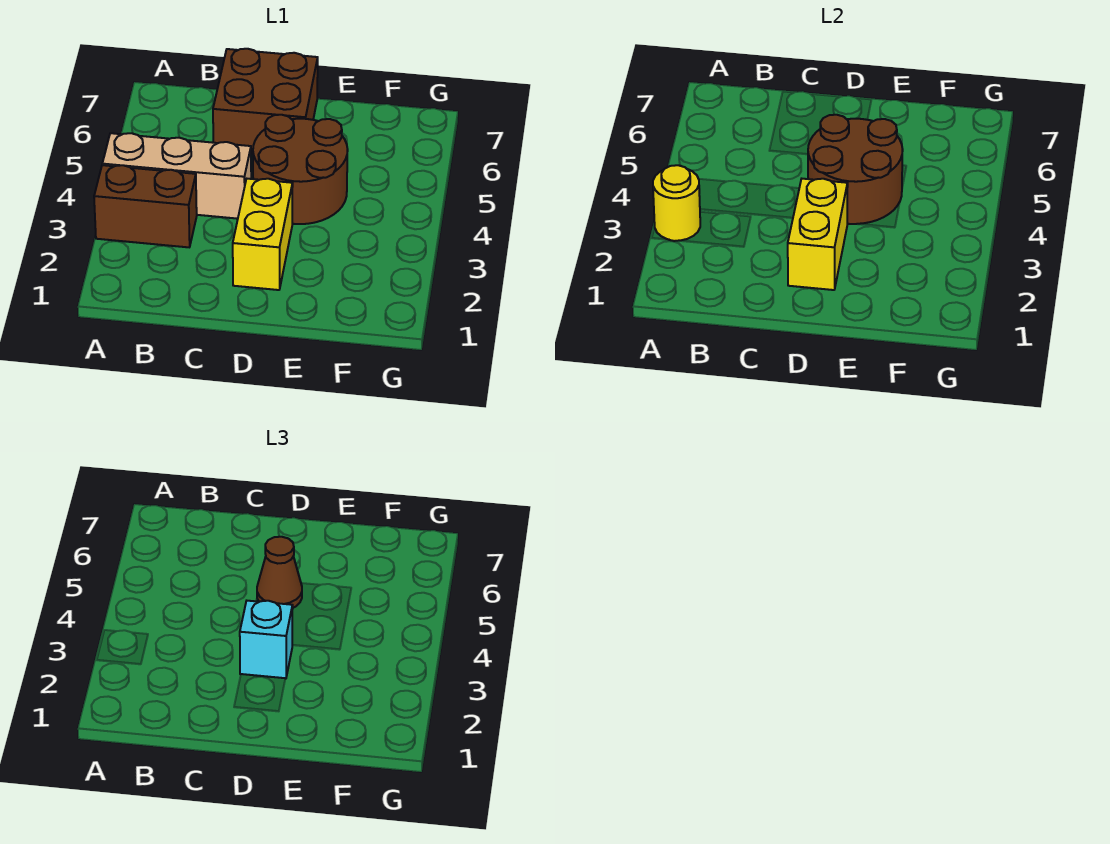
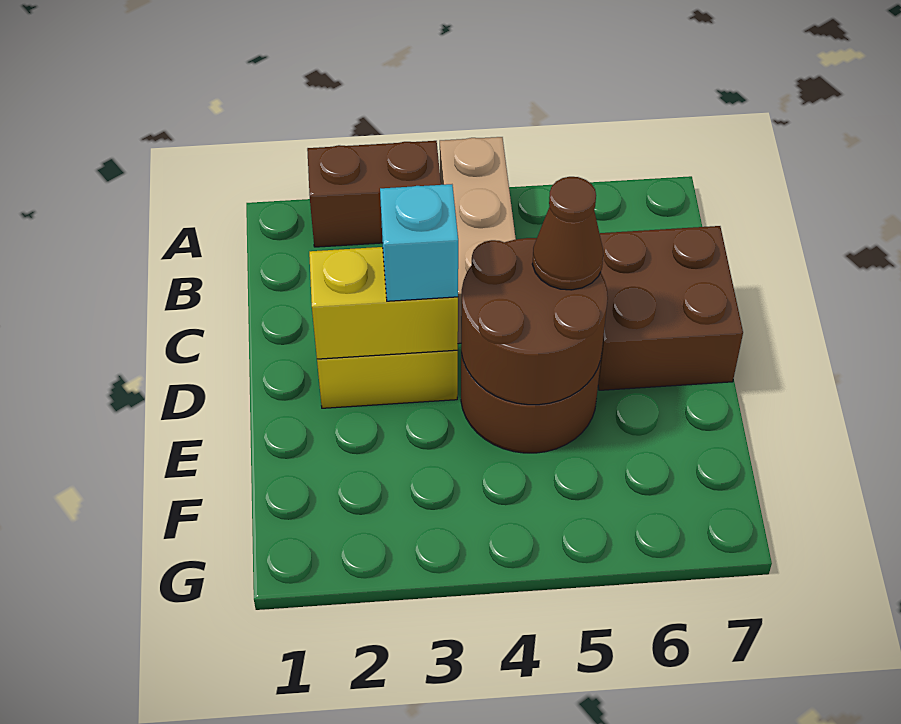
brown brick A3:B3 level 1 -> brown brick A2:A3 level 1
yellow round brick A3 level 2 -> none

